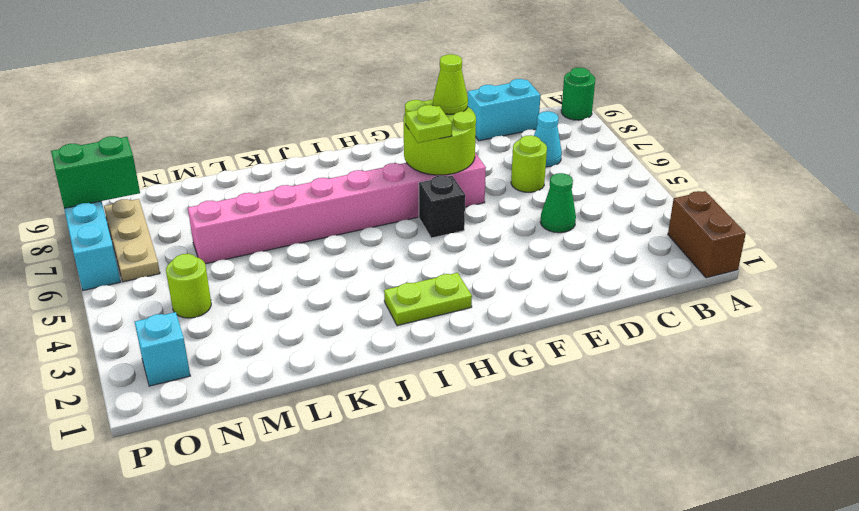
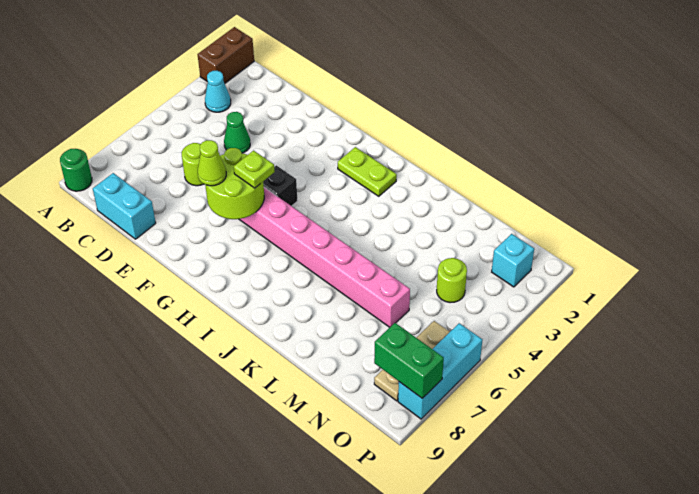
cyan cone C7 level 1 -> cyan cone B3 level 1

